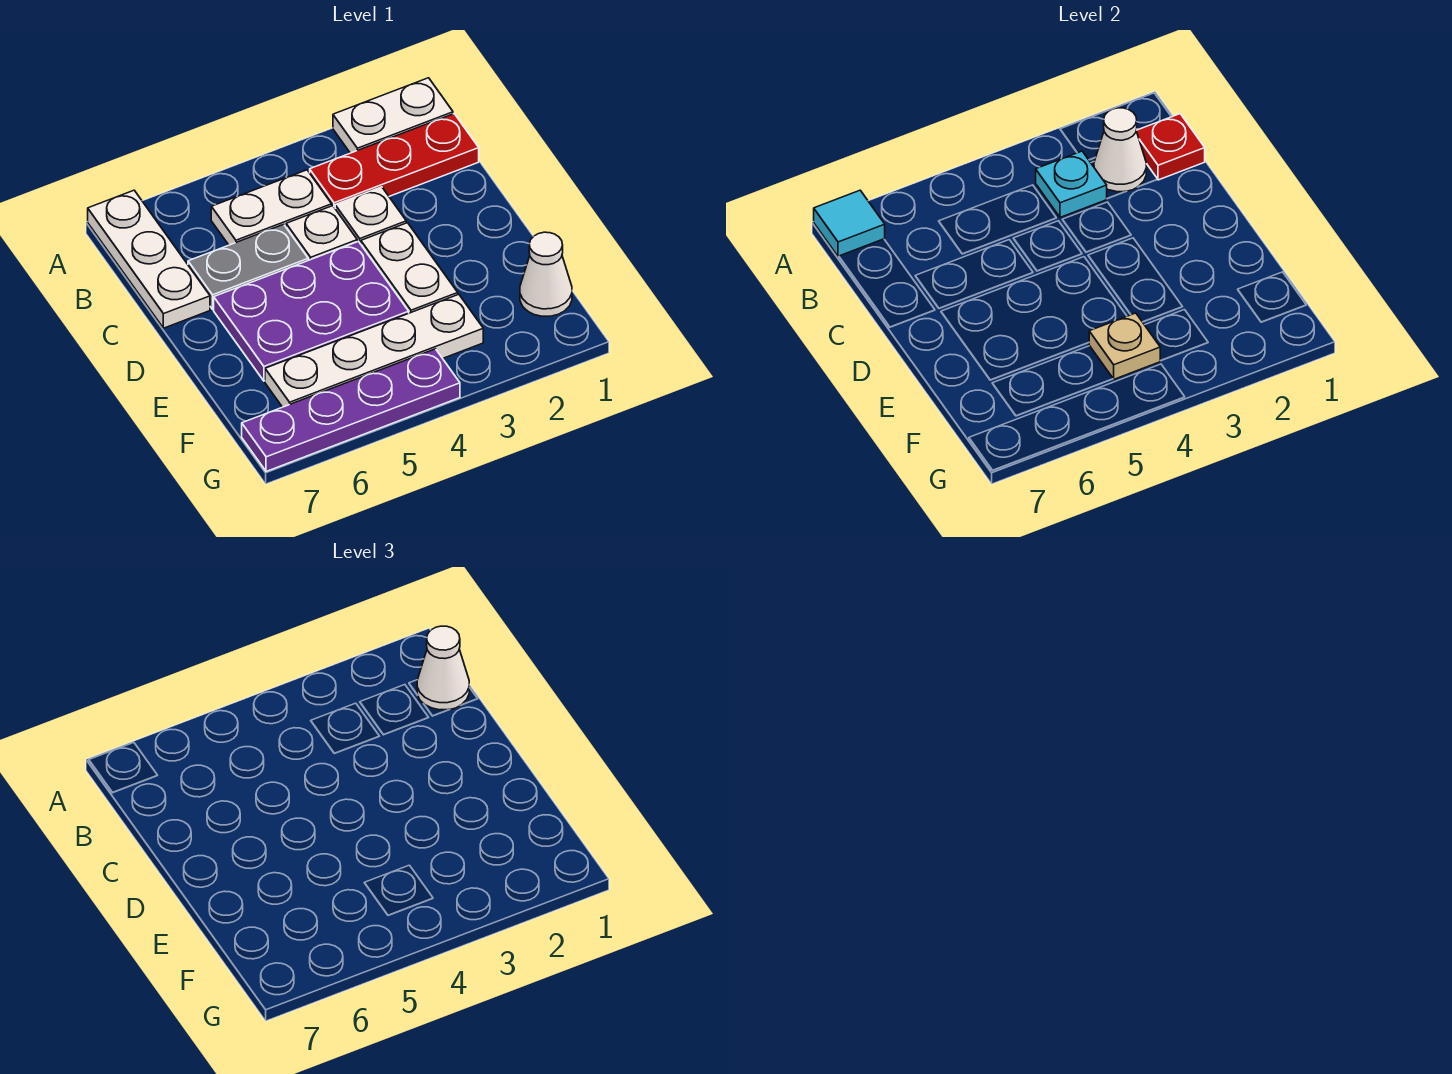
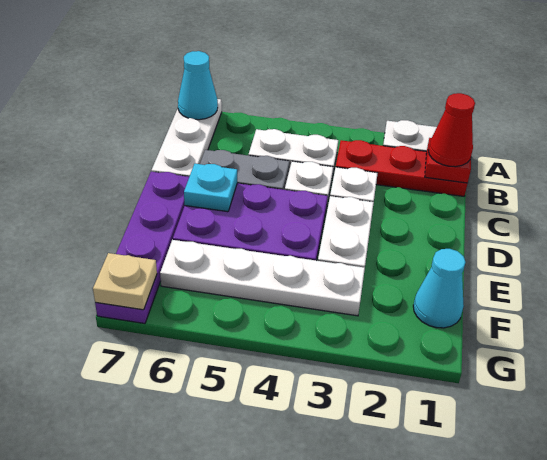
cyan tile A7 level 2 -> cyan cone A7 level 2
white cone B1 level 3 -> red cone B1 level 3
white cone B2 level 2 -> none
cyan plate B3 level 2 -> cyan plate D6 level 2
white cone F1 level 1 -> cyan cone F1 level 1
tan plate F4 level 2 -> tan plate G7 level 2
purple plate G4:G7 level 1 -> purple plate D7:G7 level 1

